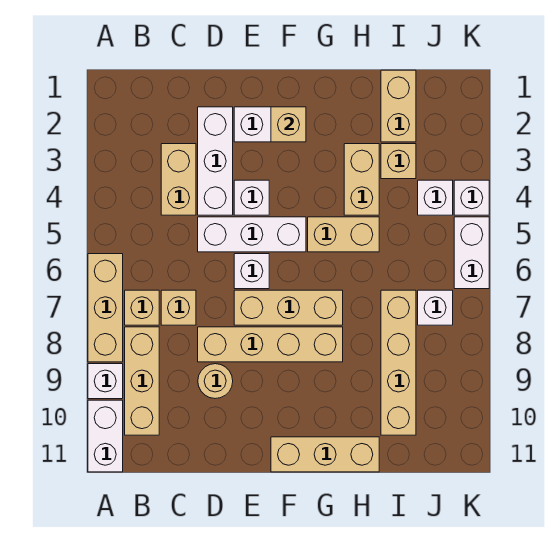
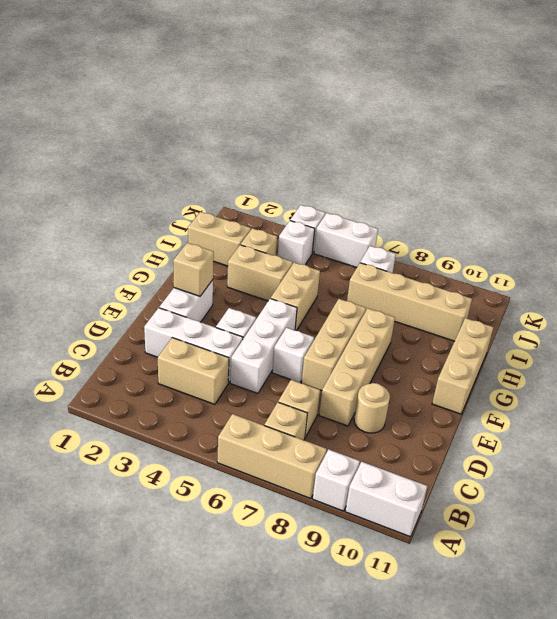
tan brick B8:B10 level 1 -> none

